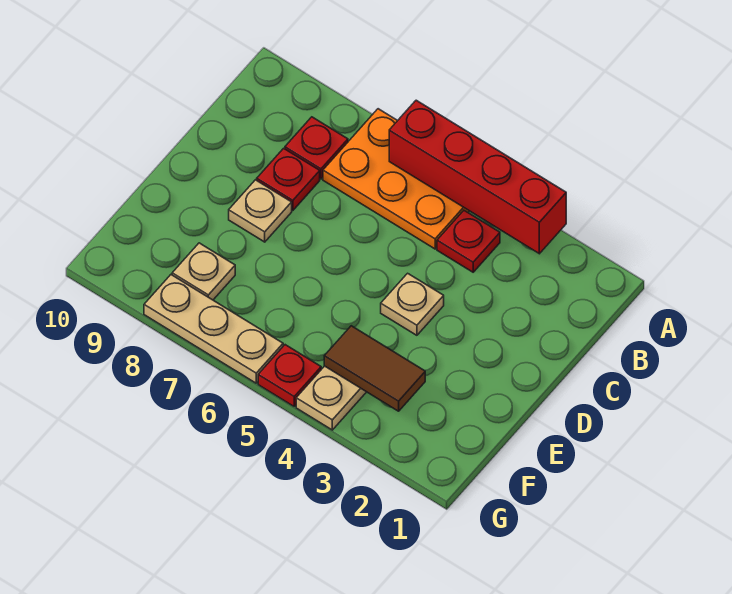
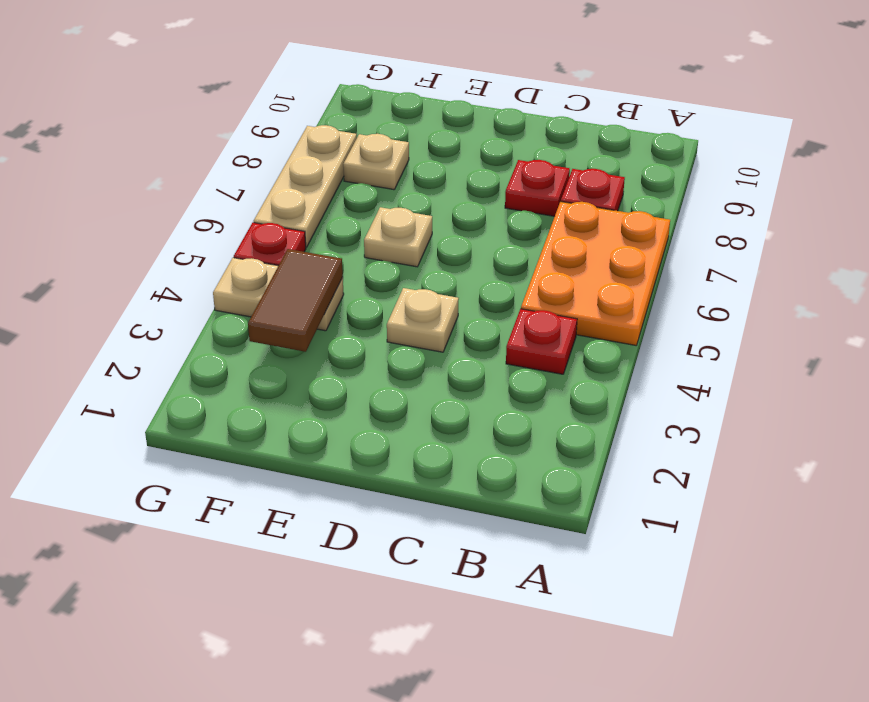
red brick A3:A6 level 2 -> none
tan plate D8 level 1 -> tan plate E6 level 1

